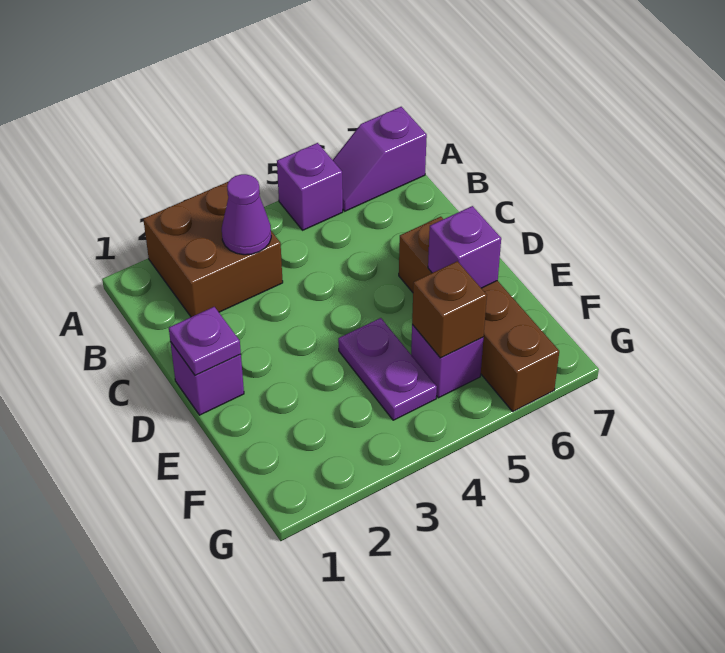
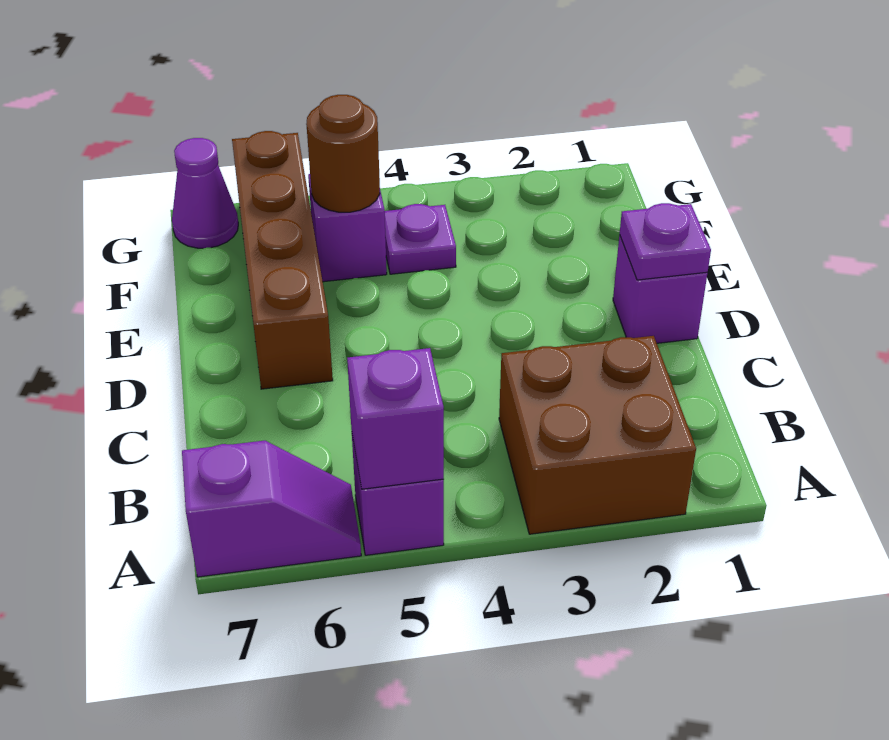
purple cone B3 level 2 -> purple cone G7 level 1
purple plate E4:F4 level 1 -> purple plate F4 level 1
purple brick E6 level 2 -> purple brick A5 level 2
brown brick F5 level 2 -> brown round brick F5 level 2

